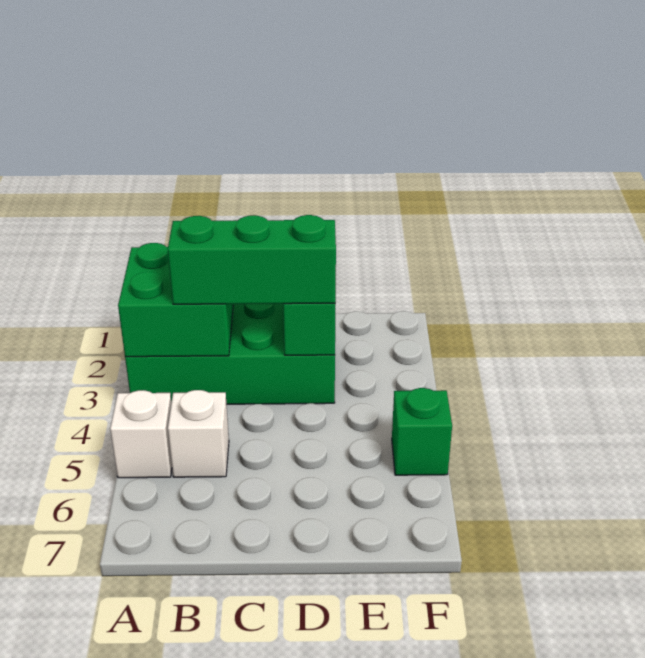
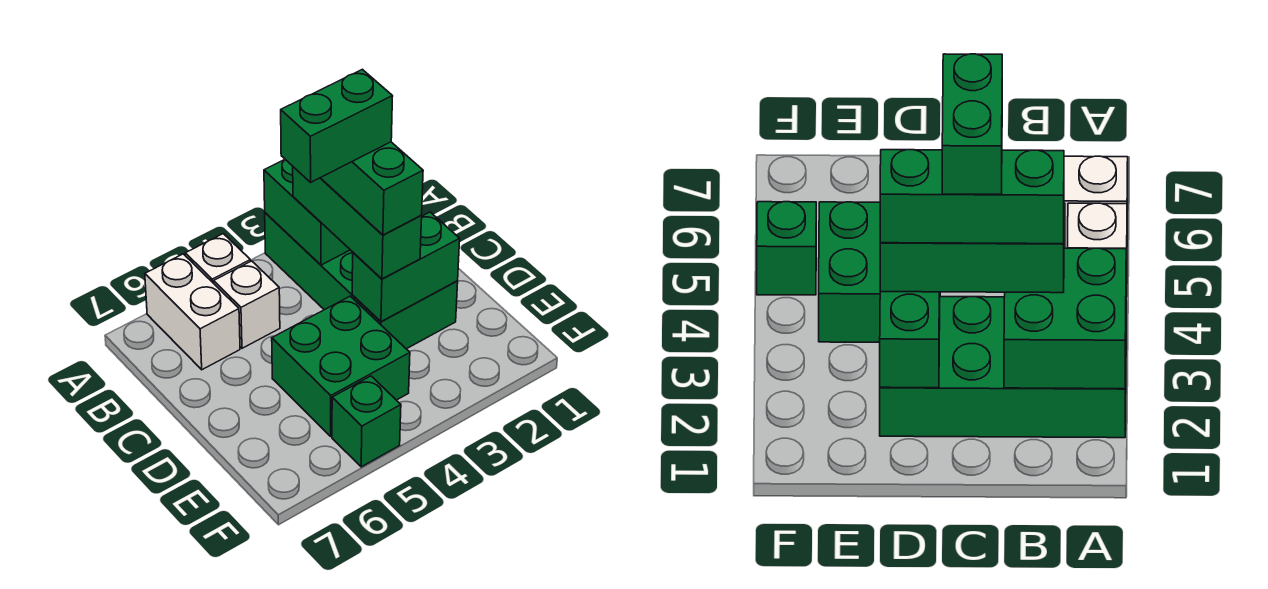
none -> white brick A6:B6 level 1
none -> green brick B3:D3 level 4
none -> green brick C3:C4 level 5
none -> green brick D4:E5 level 1

